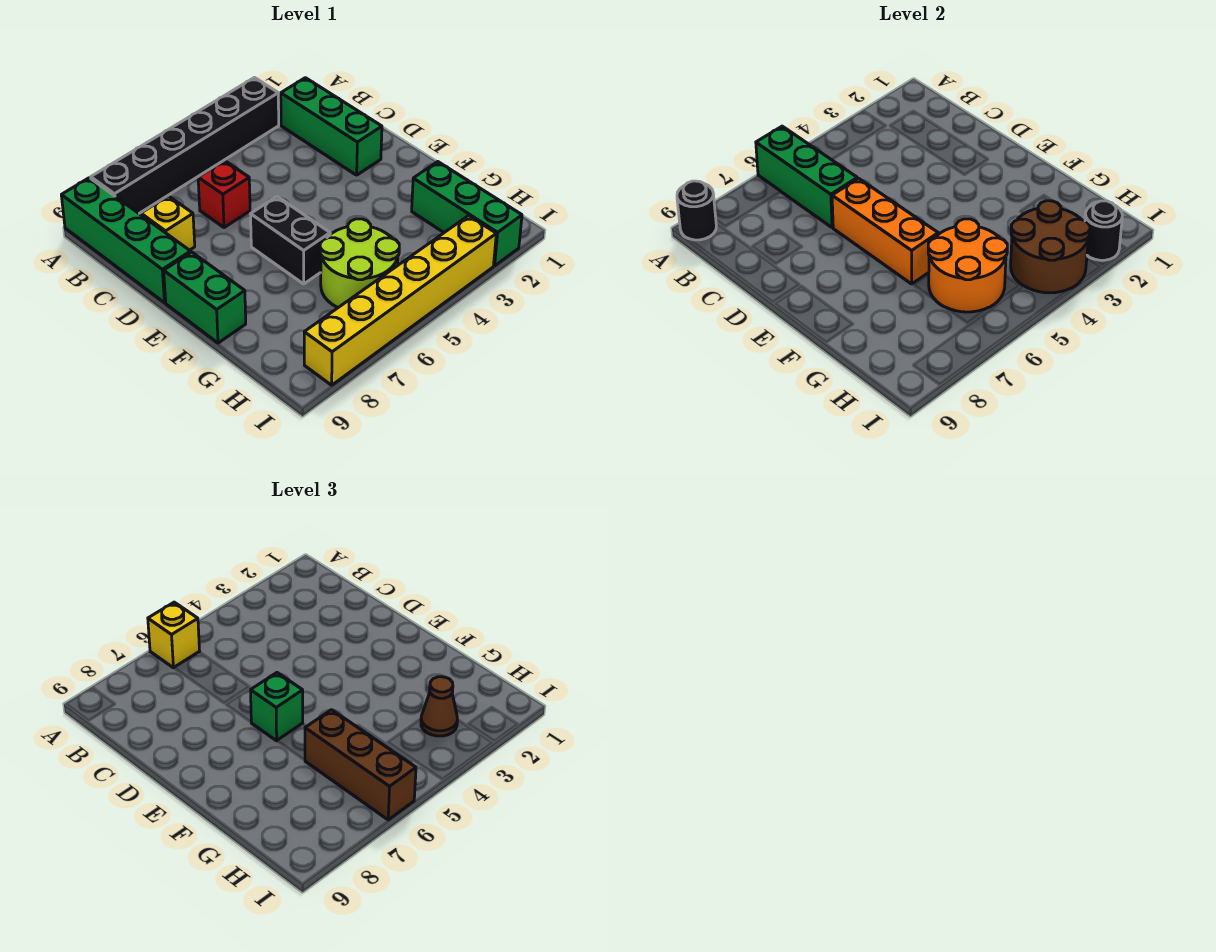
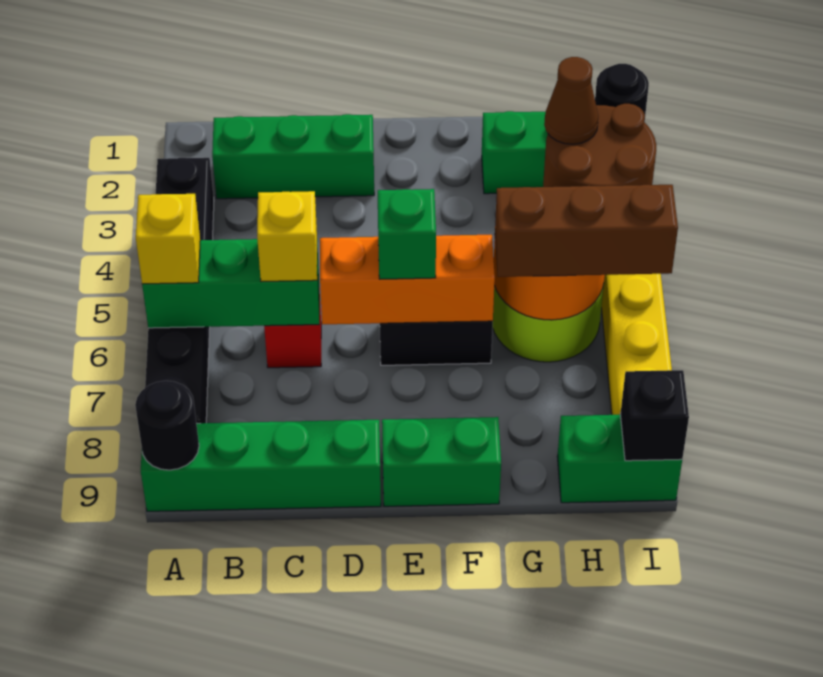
yellow brick C8 level 1 -> yellow brick C6 level 3
none -> green brick H9:I9 level 1
none -> black brick I9 level 2

